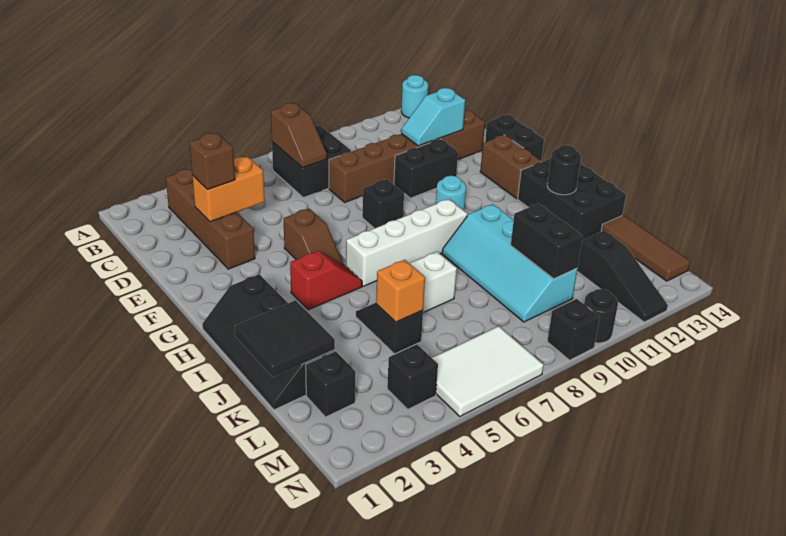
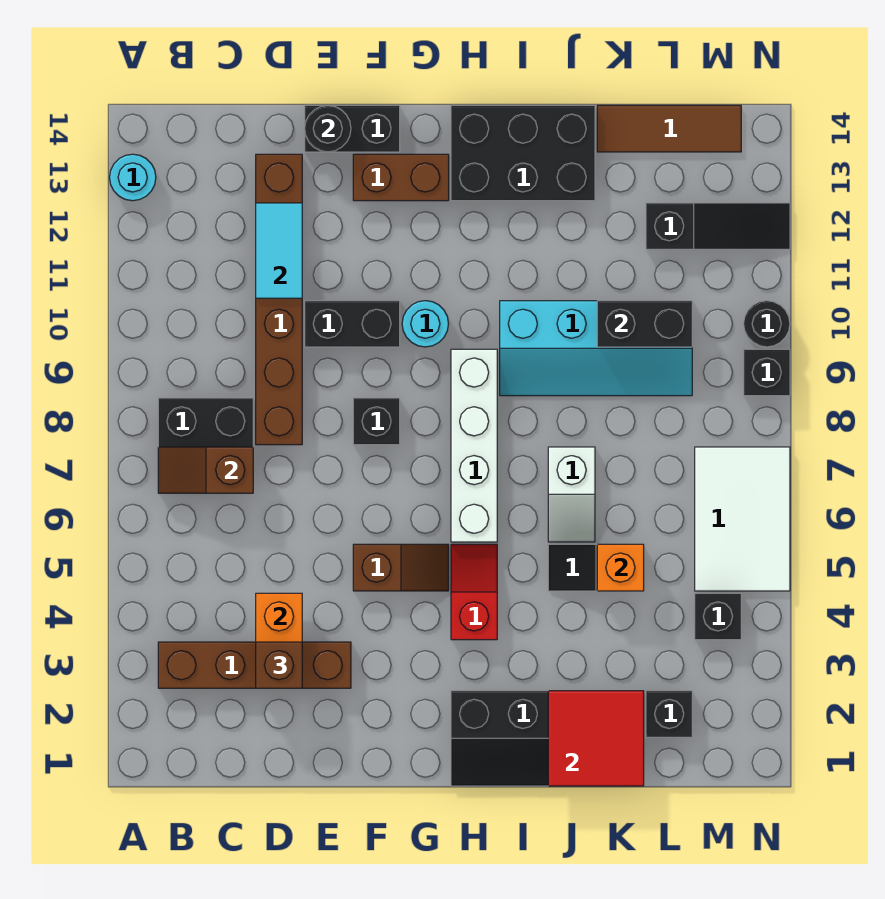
brown slope B7:C7 level 2 top B -> brown slope B7:C7 level 2 top C
cyan slope D11:D12 level 2 top 12 -> cyan tile D11:D12 level 2
black brick E10:E11 level 1 -> black brick E10:F10 level 1
black round brick I13 level 2 -> black round brick E14 level 2
black tile J1:K2 level 2 -> red tile J1:K2 level 2

